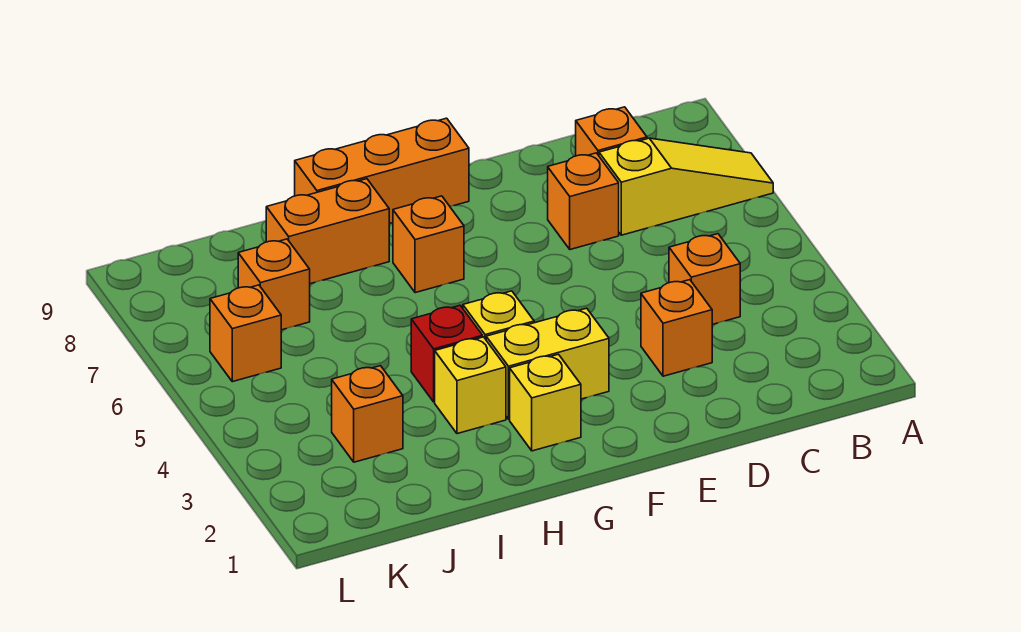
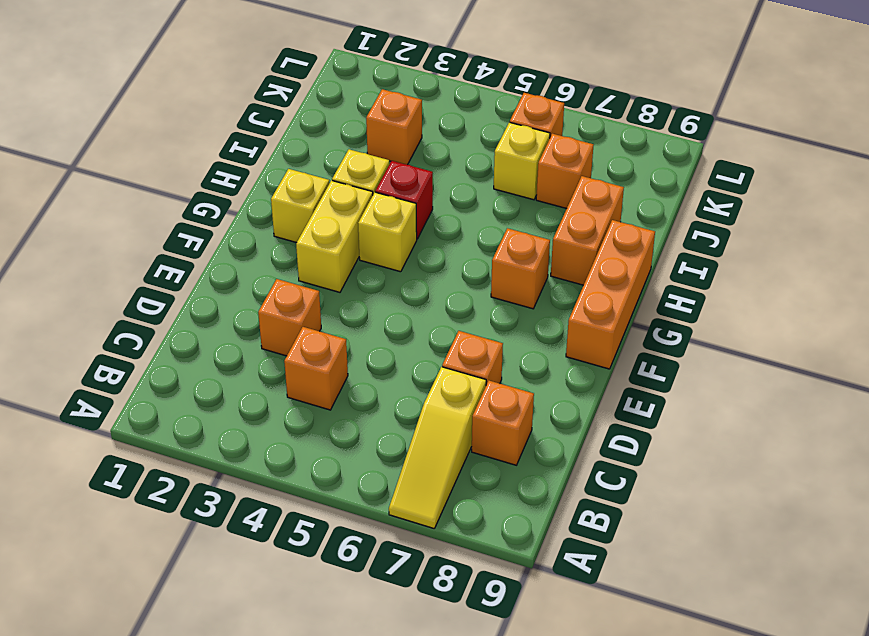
none -> yellow brick J6 level 1

